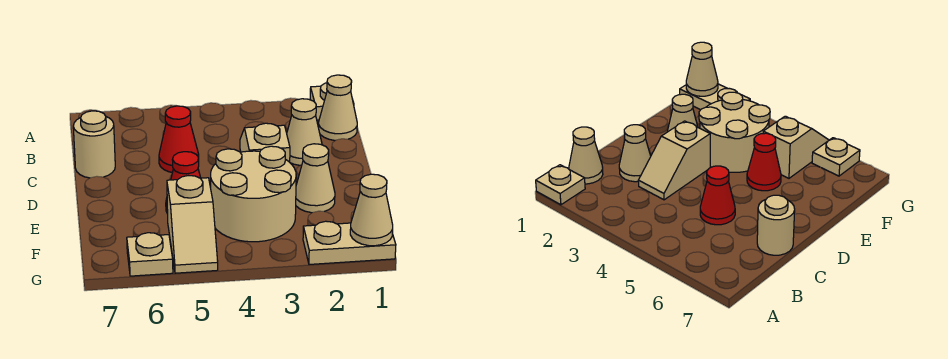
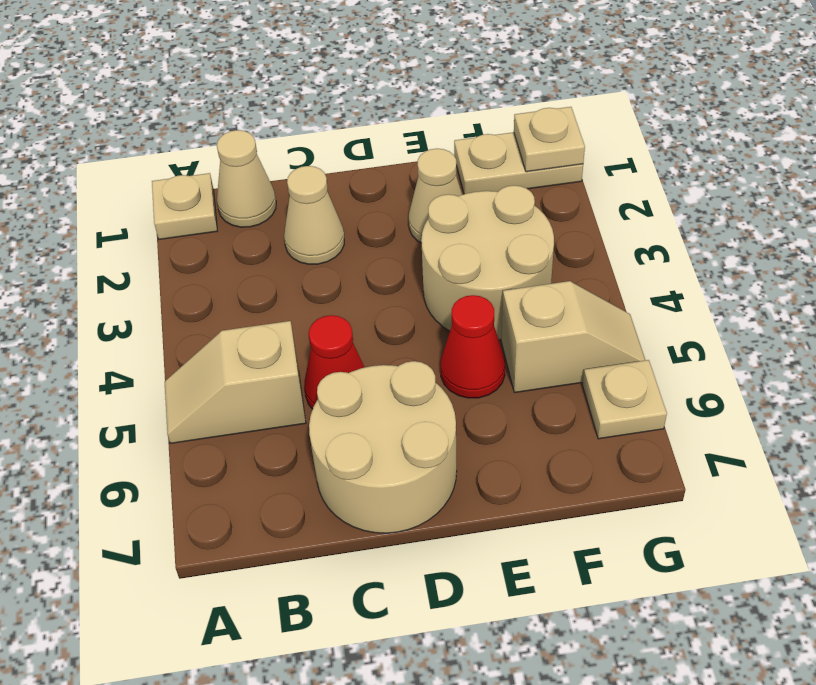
tan slope C3:D3 level 1 top D -> tan slope A5:B5 level 1 top B
tan round brick C7 level 1 -> tan round brick C6:D7 level 1
tan plate G1:G2 level 1 -> tan plate F1:G1 level 1
tan cone G1 level 2 -> tan plate G1 level 2

